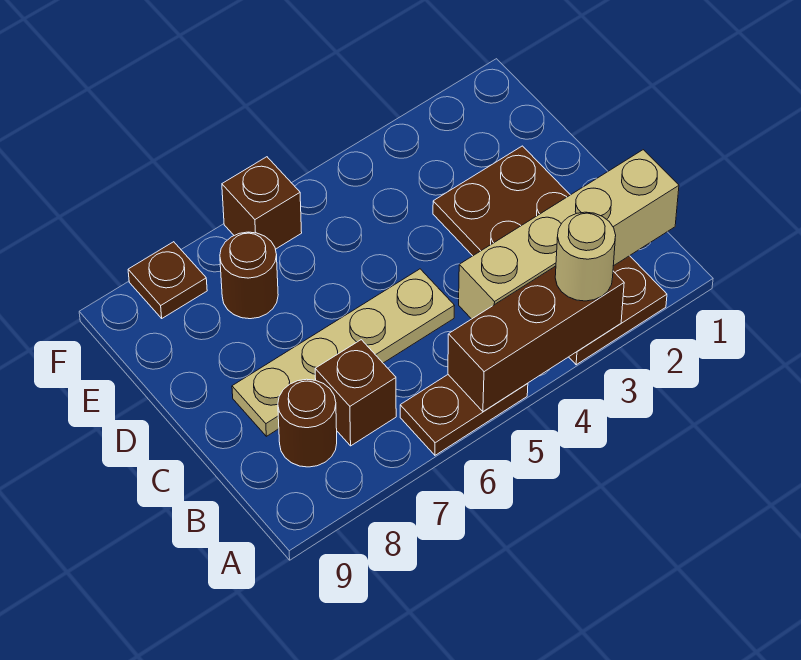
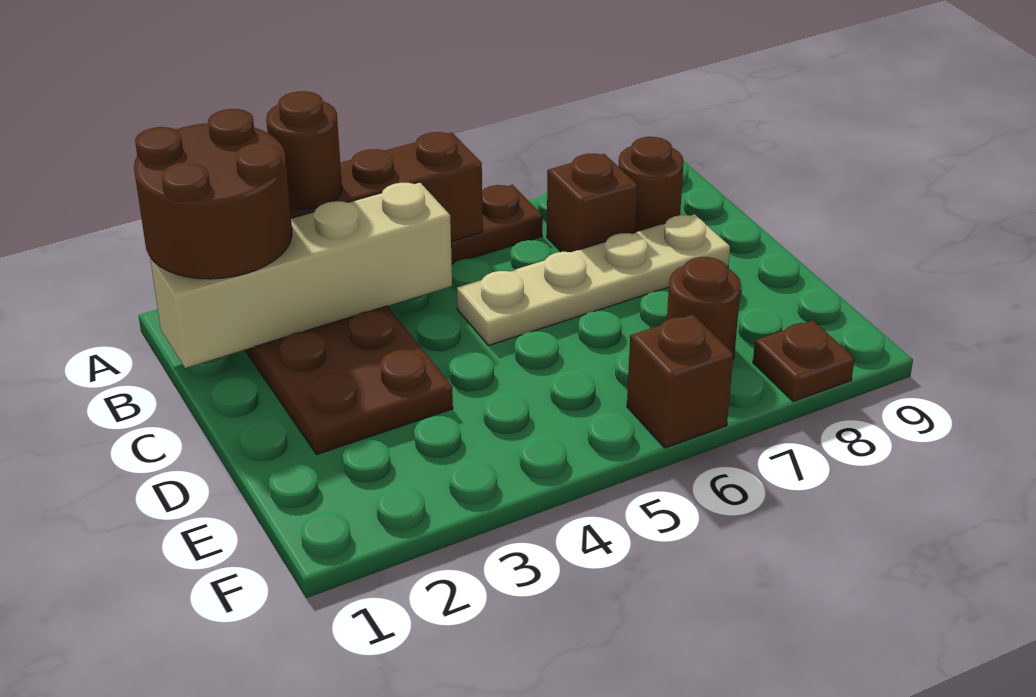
none -> brown round brick A1:B2 level 3
tan round brick A3 level 3 -> brown round brick A3 level 3

